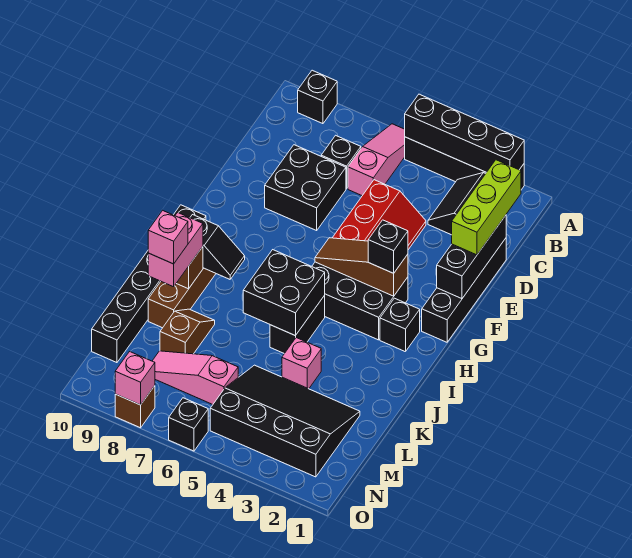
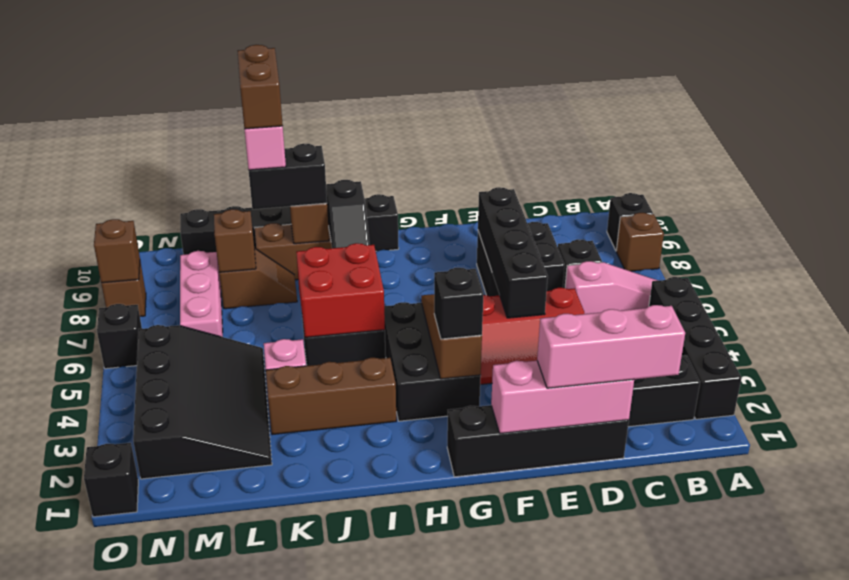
black brick A2:A5 level 2 -> black brick E5:E8 level 2
none -> brown brick A8 level 1
lime brick C1:E1 level 3 -> pink brick C1:E1 level 3
black brick D1:F1 level 2 -> pink brick D1:F1 level 2
black brick H2 level 1 -> black brick O1 level 1
none -> brown brick I3:K3 level 1
black brick I5:J6 level 2 -> red brick I5:J6 level 2
pink brick J9:K9 level 3 -> black brick J9:K9 level 3
none -> brown brick K9:K10 level 5
none -> brown brick L8 level 2
pink slope M6:M8 level 1 top 6 -> pink brick M6:M8 level 1
pink brick O8 level 2 -> brown brick O8 level 2

